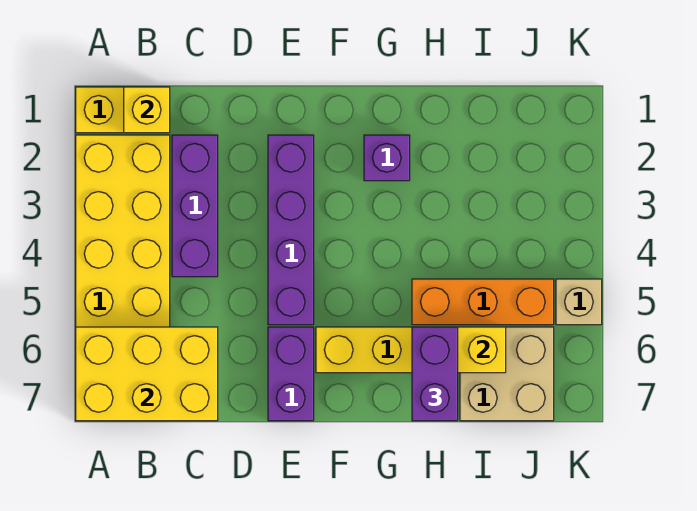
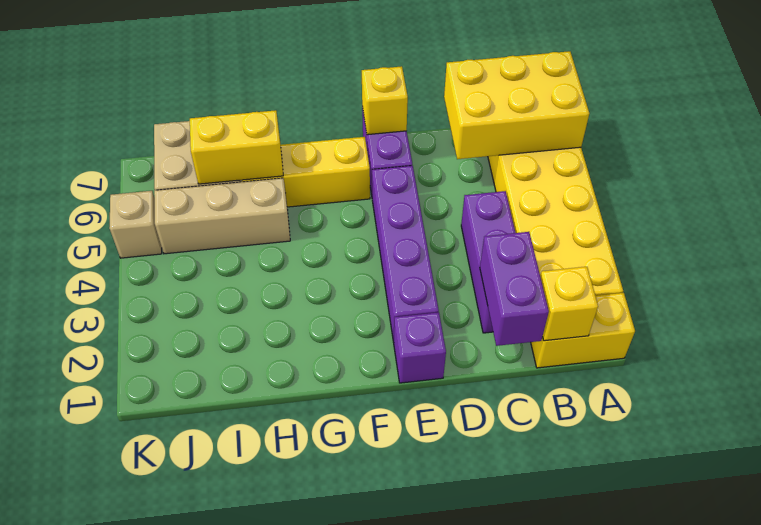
none -> yellow brick E7 level 2
purple brick G2 level 1 -> purple brick E1 level 1
orange brick H5:J5 level 1 -> tan brick H5:J5 level 1
purple brick H6:H7 level 3 -> purple brick C1:C2 level 2

